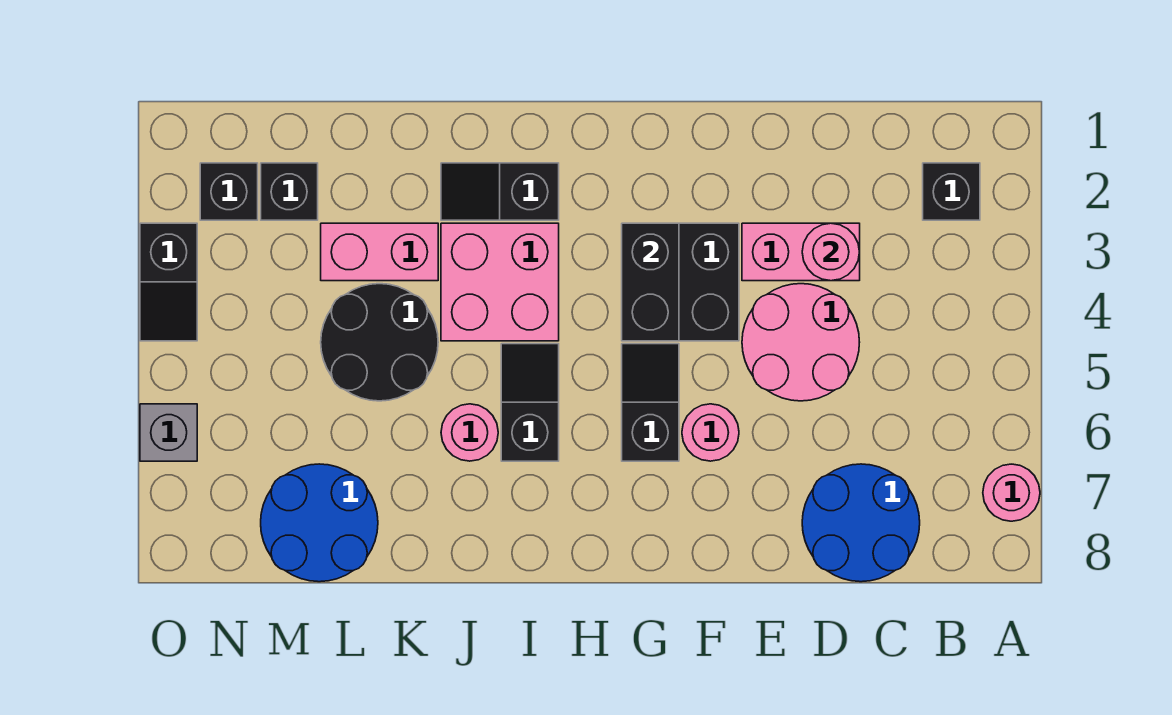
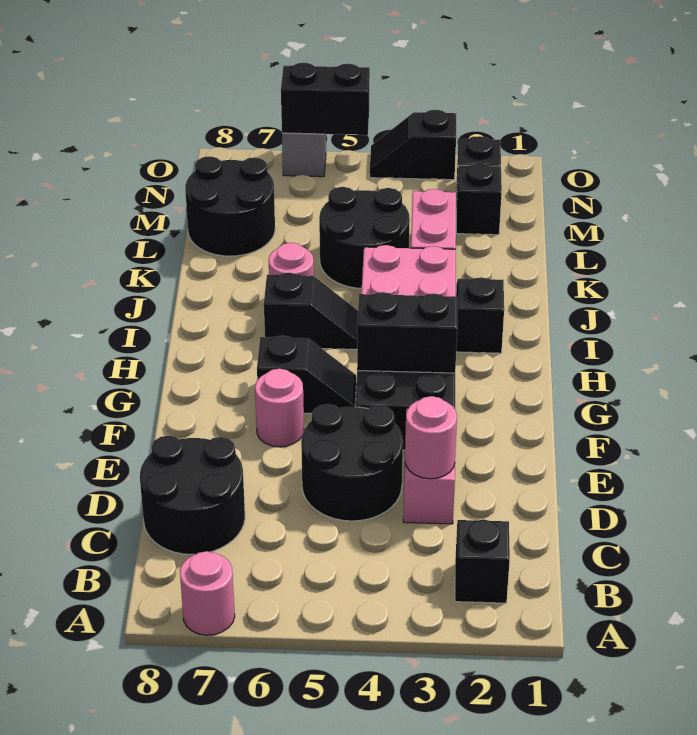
blue round brick C7:D8 level 1 -> black round brick C7:D8 level 1
pink round brick D4:E5 level 1 -> black round brick D4:E5 level 1
blue round brick L7:M8 level 1 -> black round brick L7:M8 level 1
none -> black brick O5:O6 level 2

